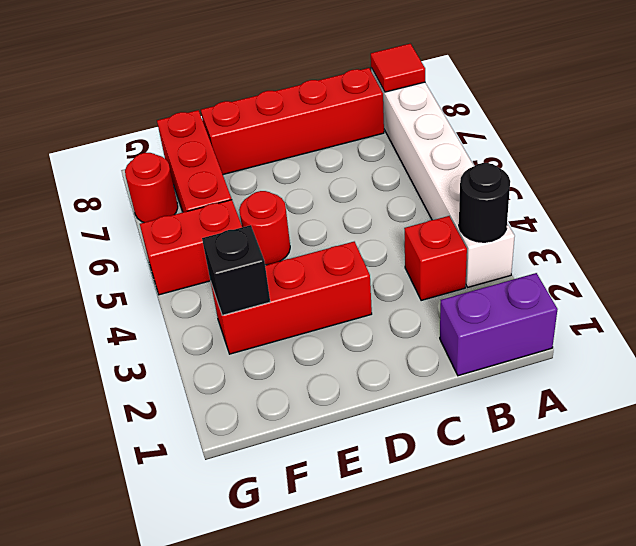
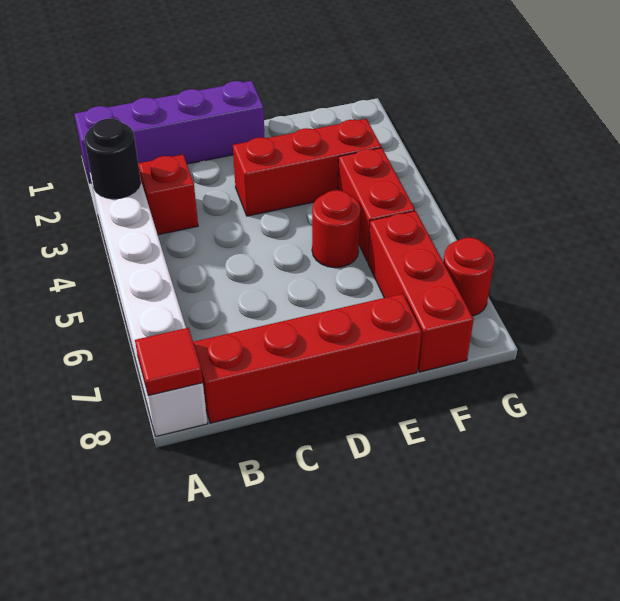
purple brick A1:B1 level 1 -> purple brick A1:D1 level 1
black brick F3 level 2 -> none
red brick F5:G5 level 1 -> red brick F4:F5 level 1

